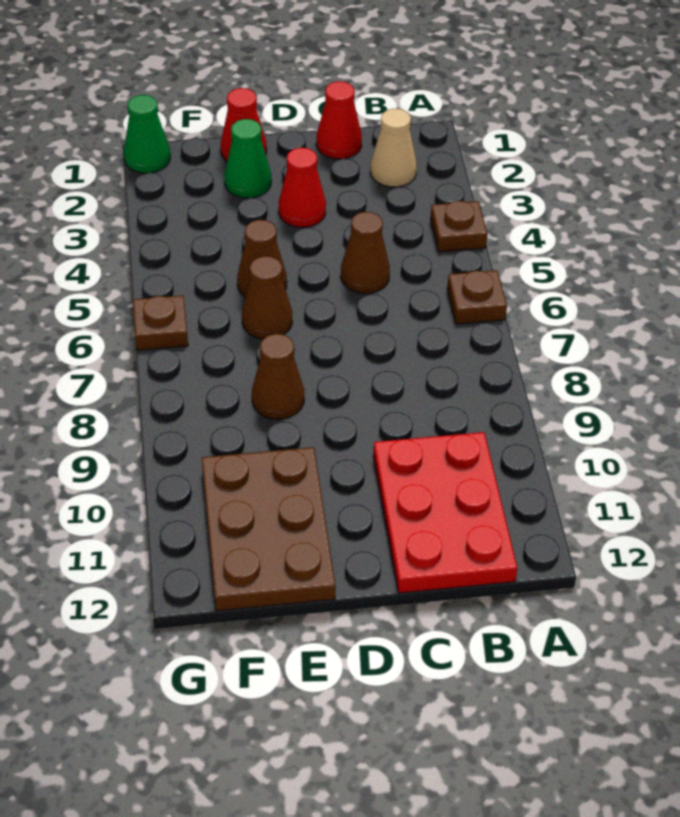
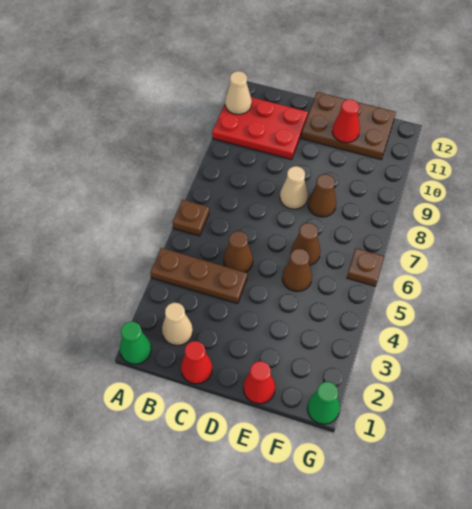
brown plate A4 level 1 -> brown plate A4:C4 level 1
none -> tan cone A11 level 2
red plate B10:C12 level 1 -> red plate A10:C11 level 1
red cone D3 level 1 -> red cone E11 level 2
none -> tan cone D8 level 1
green cone E2 level 1 -> green cone A1 level 1
brown plate E10:F12 level 1 -> brown plate D11:F12 level 1

